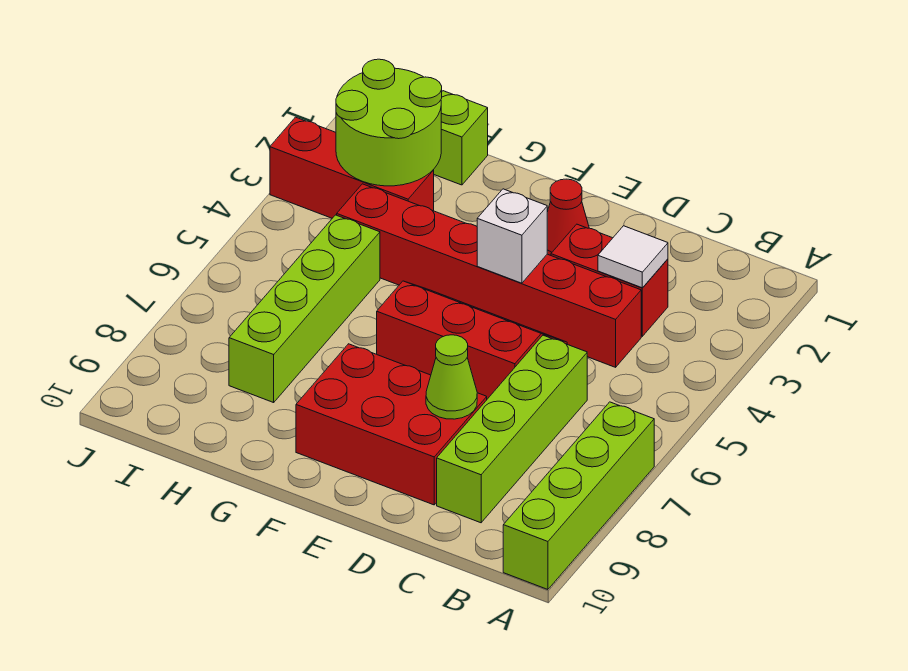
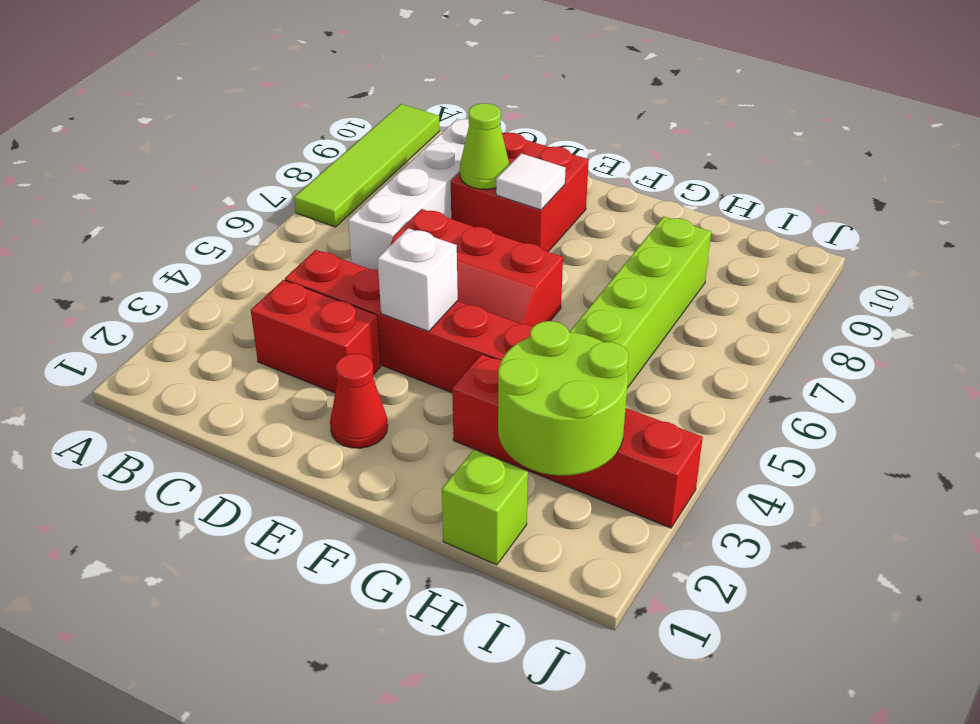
lime brick A7:A10 level 1 -> lime tile A7:A10 level 1
white tile C3 level 2 -> white tile E8 level 2
lime brick C6:C9 level 1 -> white brick C6:C9 level 1
red brick D8:F9 level 1 -> red brick D8:E9 level 1
red brick H3:J3 level 1 -> red brick G3:J3 level 1

